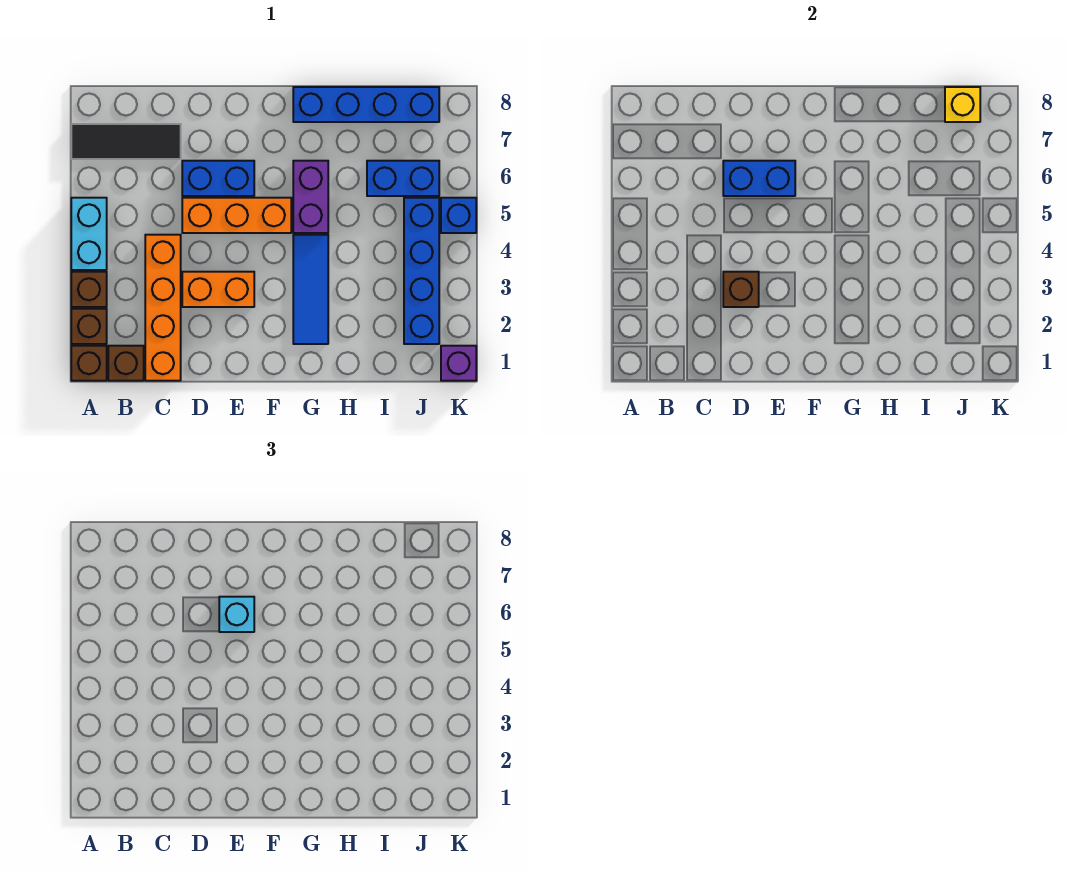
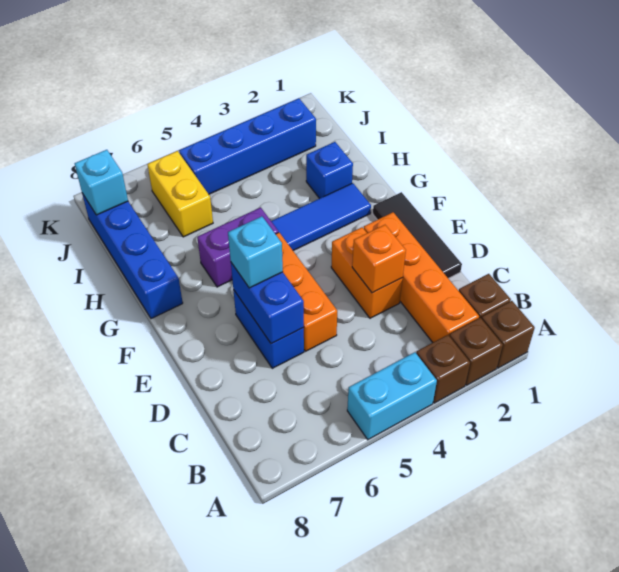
black tile A7:C7 level 1 -> black tile D1:F1 level 1
orange brick C1:C4 level 1 -> orange brick B2:E2 level 1
brown brick D3 level 2 -> orange brick D3 level 2
blue brick I6:J6 level 1 -> yellow brick I6:J6 level 1
yellow brick J8 level 2 -> cyan brick J8 level 2
purple brick K1 level 1 -> none
blue brick K5 level 1 -> blue brick H2 level 1

